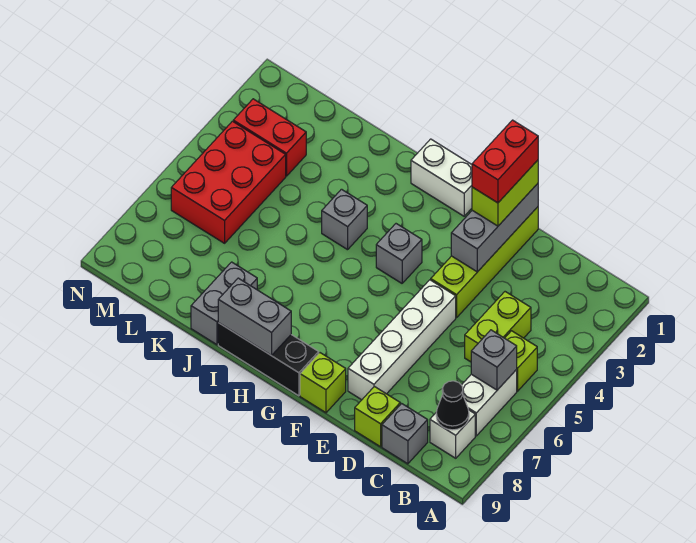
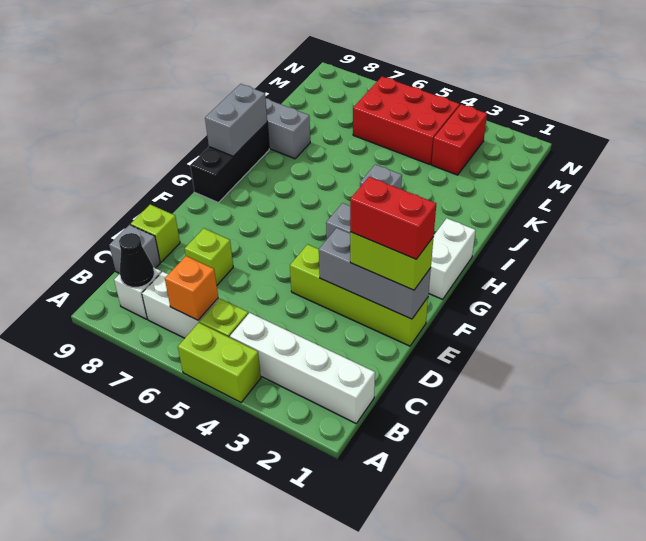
grey brick B6 level 2 -> orange brick B6 level 2
lime brick C4:C5 level 1 -> lime brick A4:A5 level 1
white brick E5:E8 level 1 -> white brick B1:B4 level 1
lime brick F9 level 1 -> lime brick D7 level 1

